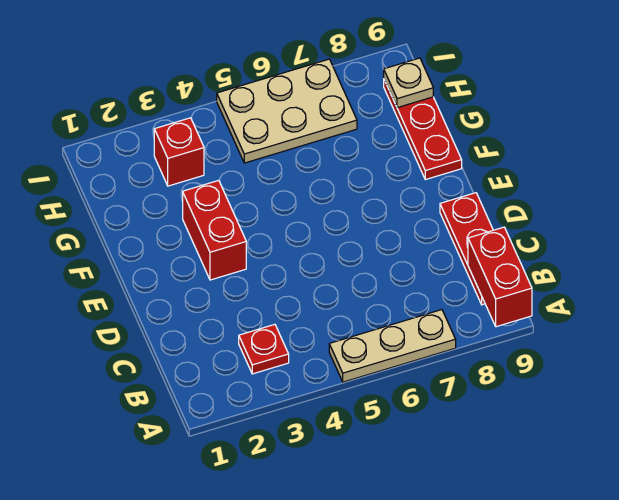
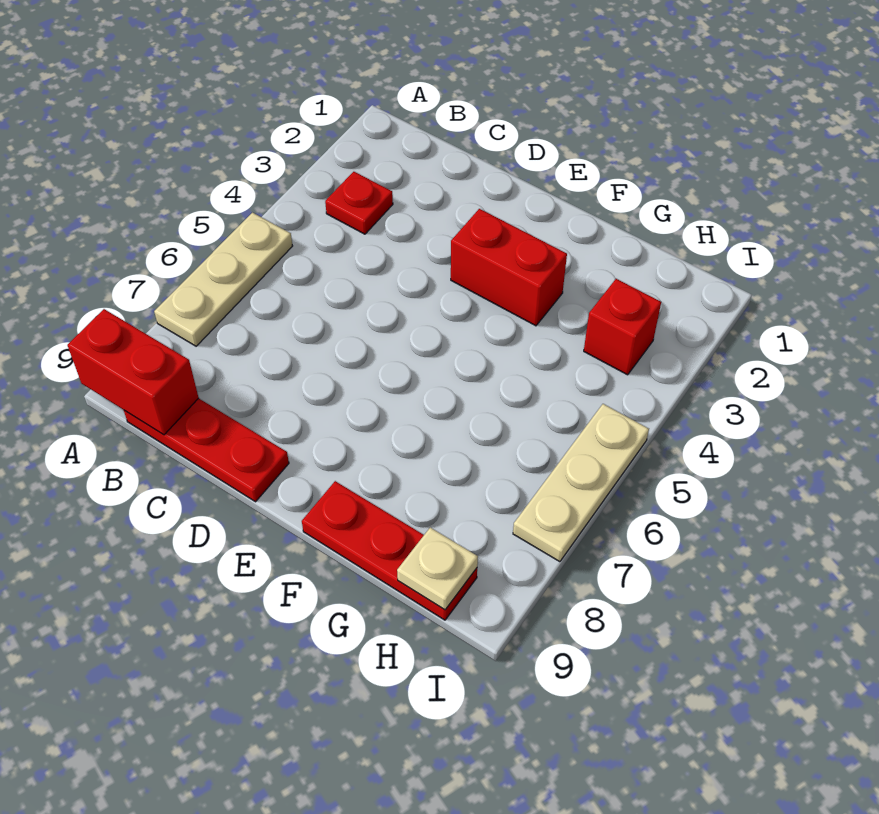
tan plate H5:I7 level 1 -> tan plate I5:I7 level 1

